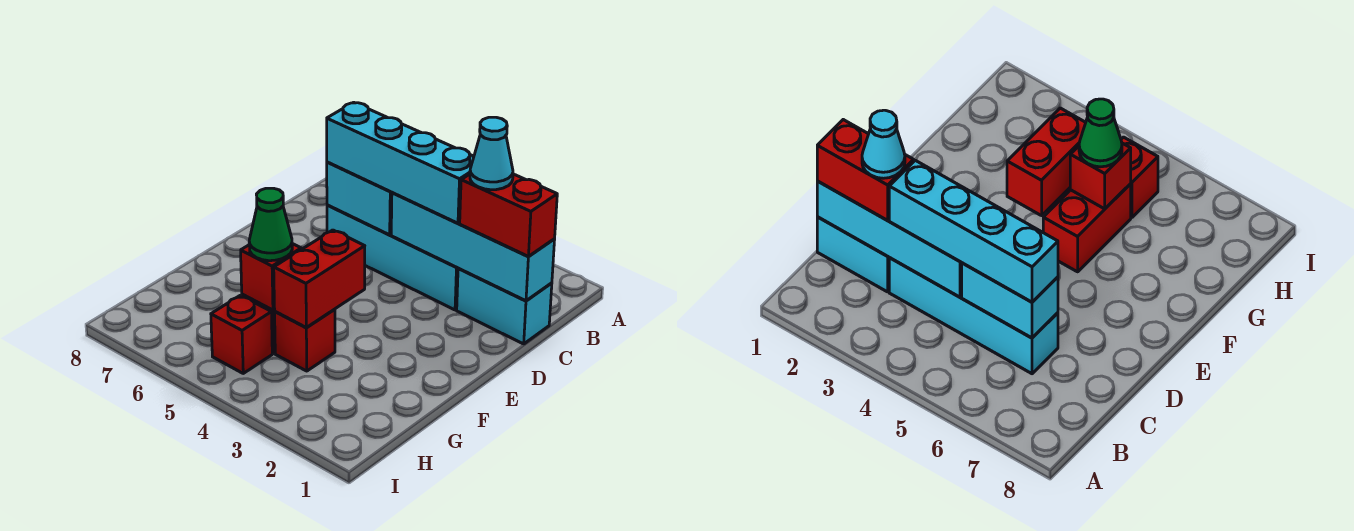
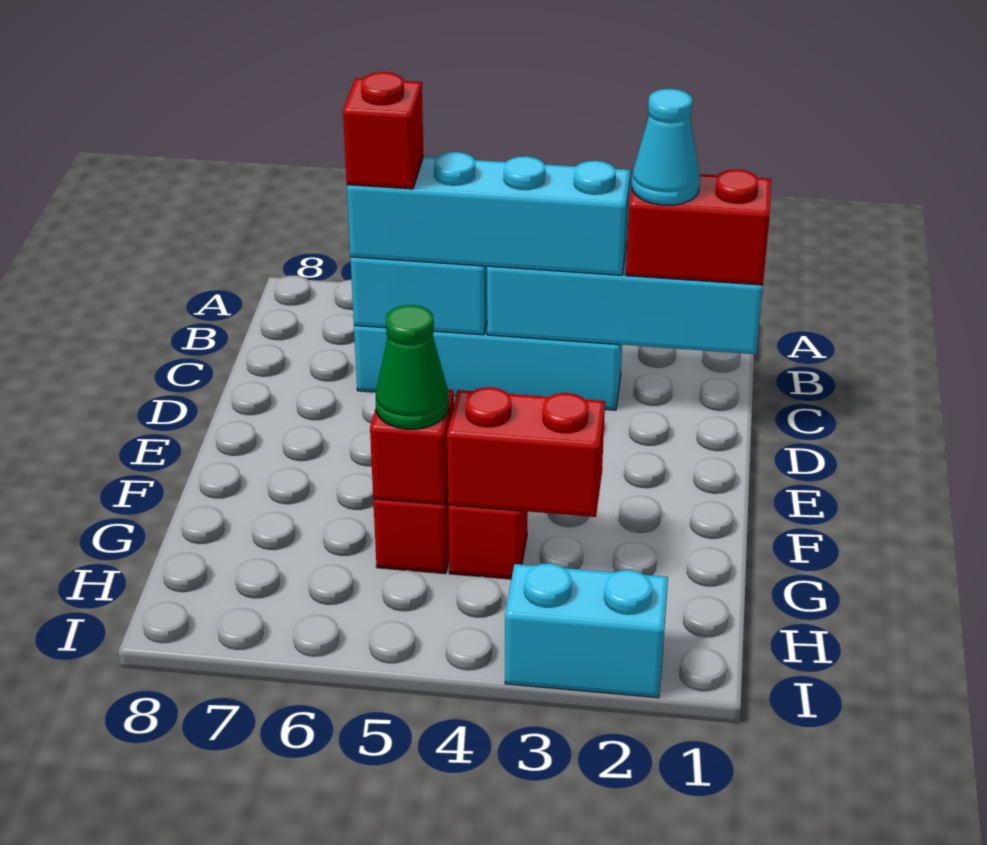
cyan brick C1:C2 level 1 -> cyan brick I2:I3 level 1
red brick F4:G4 level 2 -> red brick G3:G4 level 2
red brick H5 level 1 -> red brick C6 level 4

